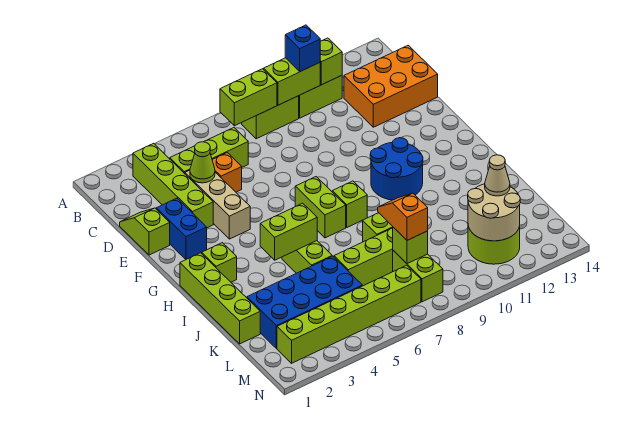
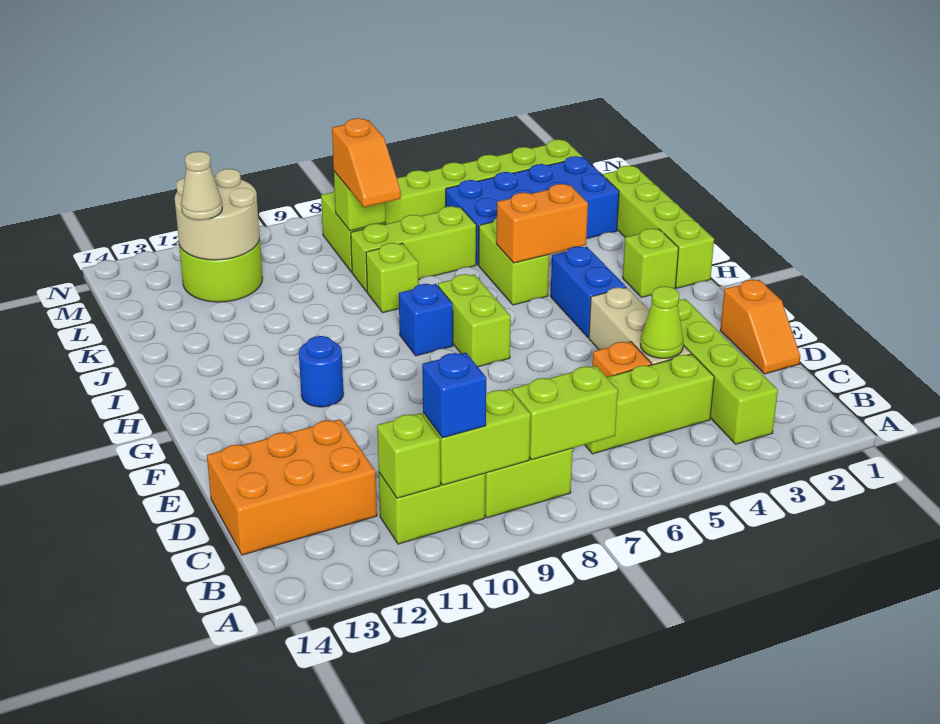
lime slope D1:E1 level 1 top E -> orange slope D1:E1 level 1 top E
blue brick E2:F2 level 1 -> blue brick G4:H4 level 1
blue round brick G10:H11 level 1 -> blue round brick G11 level 1
lime brick H8 level 1 -> blue brick H8 level 1
lime brick I4:I5 level 2 -> orange brick I4:I5 level 2

